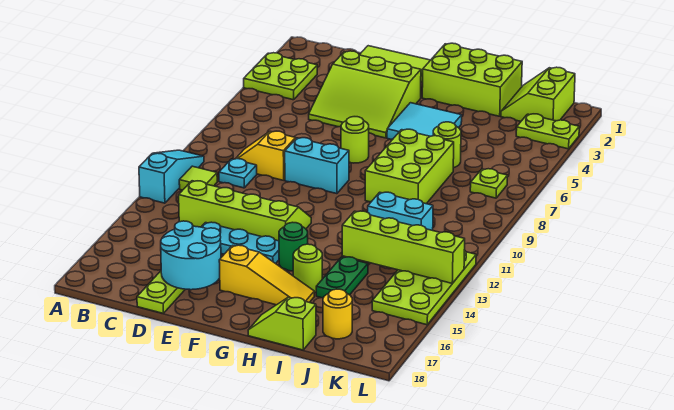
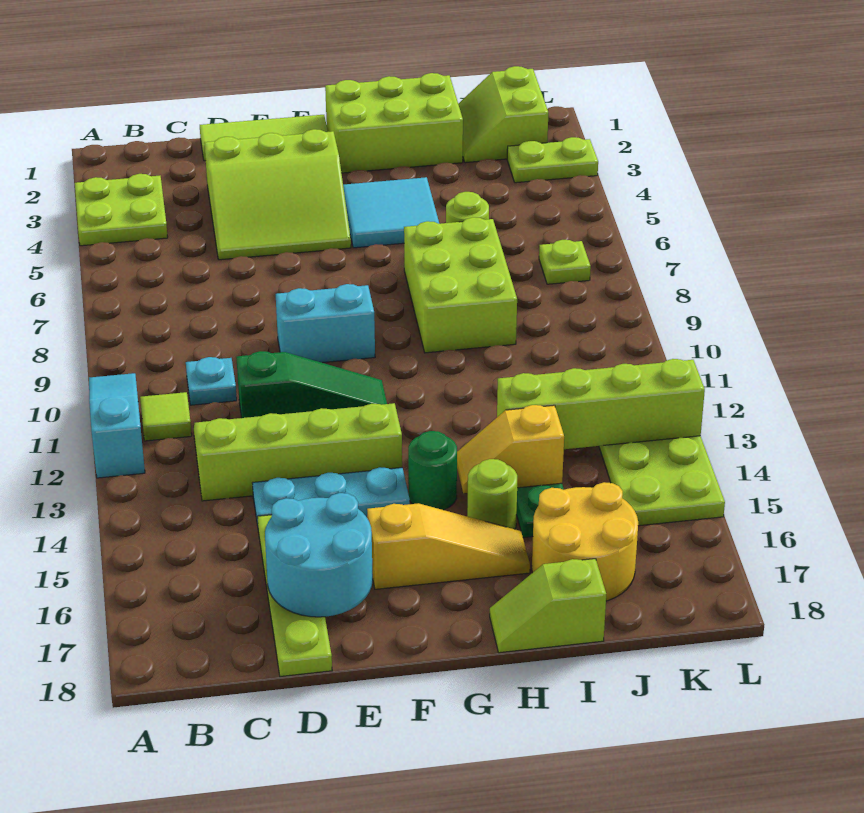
yellow slope C9:D9 level 1 top D -> yellow slope H14:I14 level 2 top I
none -> green slope D11:F11 level 1 top D
lime round brick F7 level 1 -> none
cyan brick I11:J11 level 1 -> none
yellow round brick J17 level 1 -> yellow round brick I16:J17 level 1

